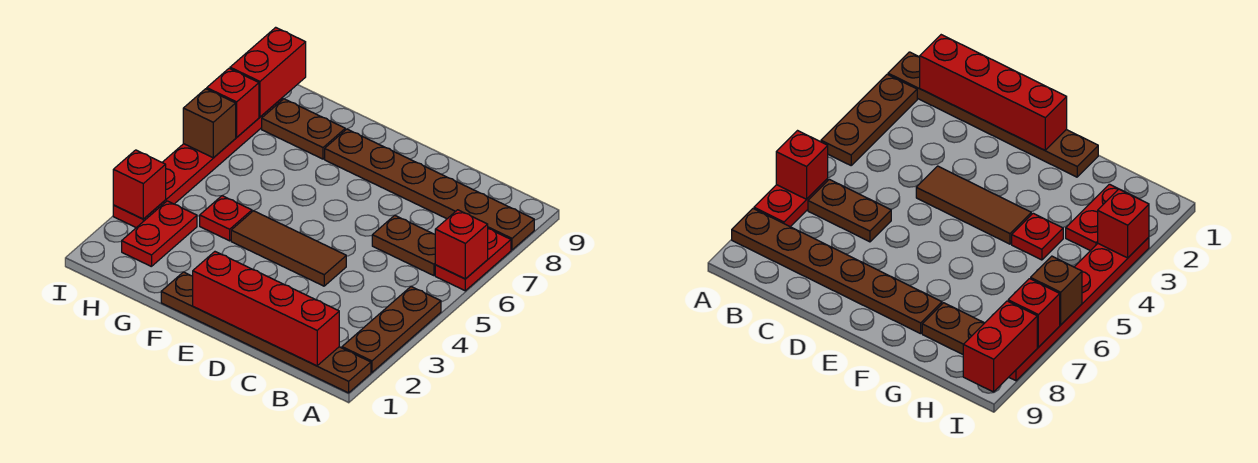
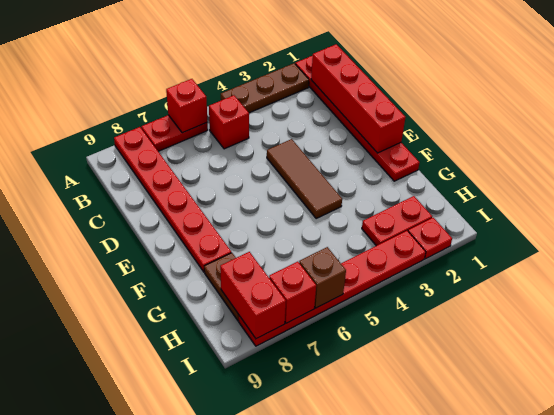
brown plate A1:F1 level 1 -> red plate A1:F1 level 1
brown plate A8:F8 level 1 -> red plate A8:F8 level 1
brown plate B6:C6 level 1 -> none
red plate G4 level 1 -> red plate I2 level 1
red brick I3 level 2 -> red brick B5 level 1
red brick I8:I9 level 2 -> red brick H8:I8 level 2

